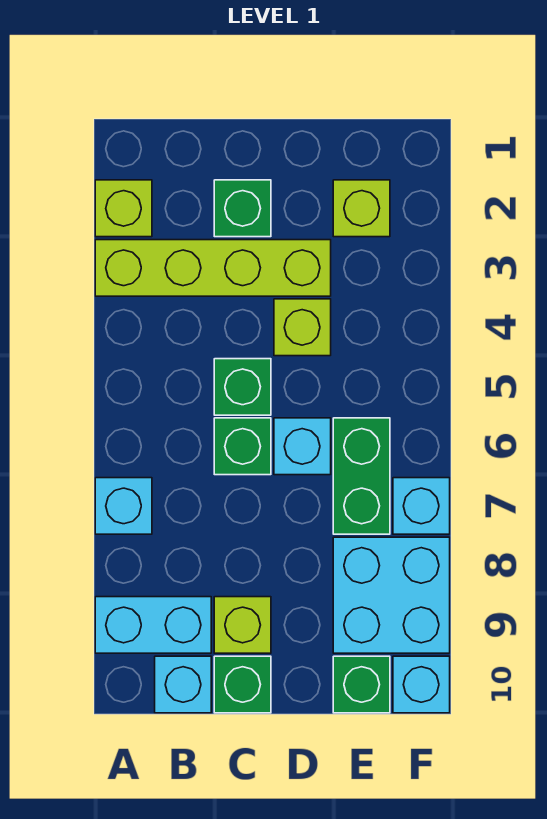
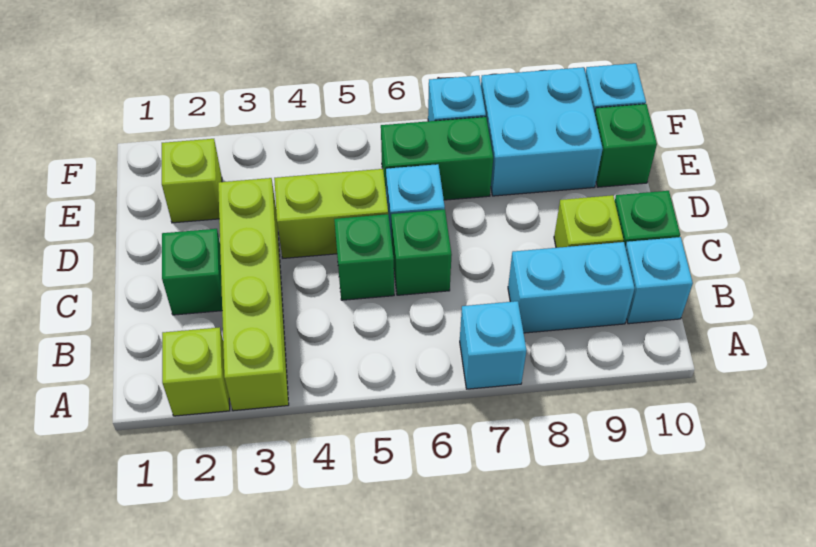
cyan brick A9:B9 level 1 -> cyan brick B8:B9 level 1
lime brick D4 level 1 -> lime brick D4:D5 level 1

